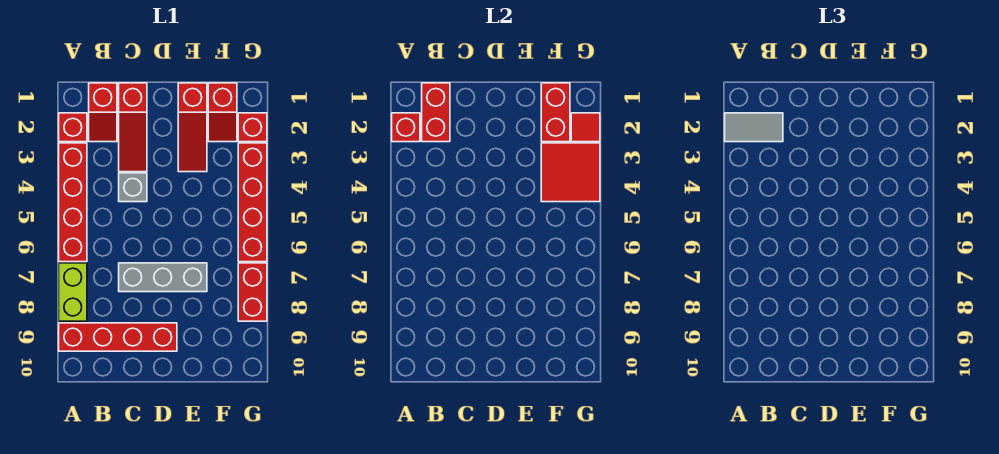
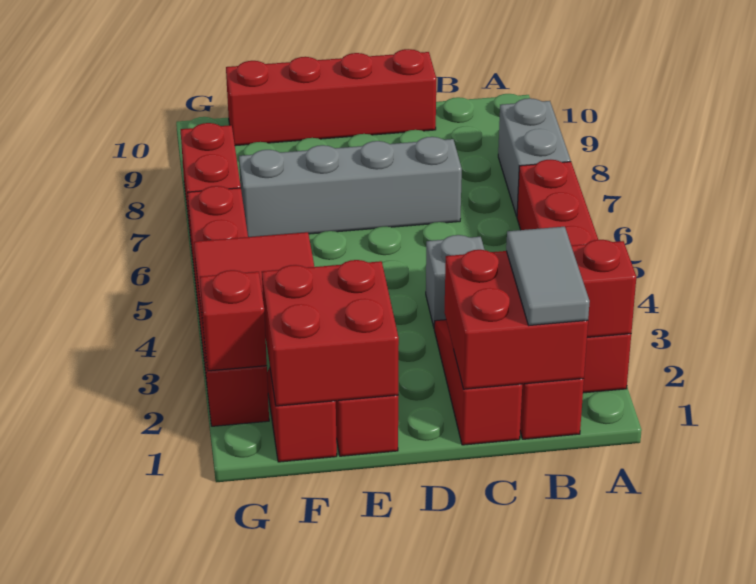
grey tile A2:B2 level 3 -> grey tile B1:B2 level 3
lime brick A7:A8 level 1 -> grey brick A7:A8 level 1
red brick A9:D9 level 1 -> red brick C10:F10 level 1
red brick B1:B2 level 2 -> red brick B1:C2 level 2
grey brick C7:E7 level 1 -> grey brick C7:F7 level 1
red brick F1:F2 level 2 -> red brick E1:F2 level 2
red tile G2 level 2 -> red brick G2 level 2

